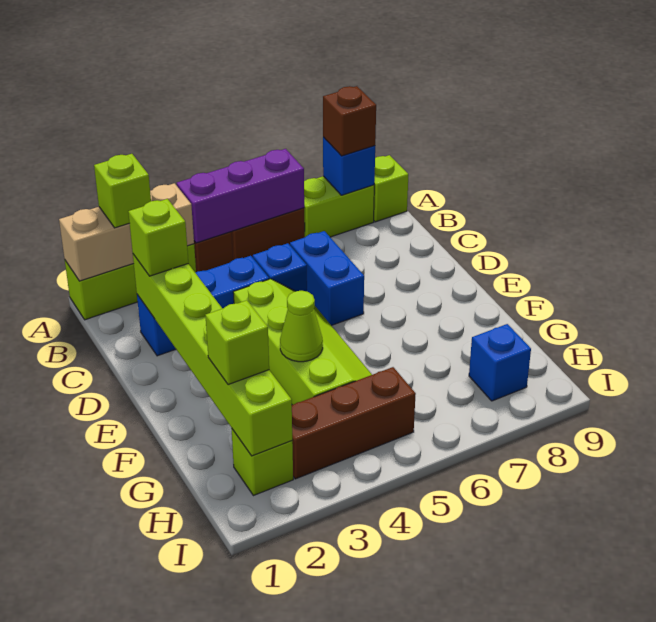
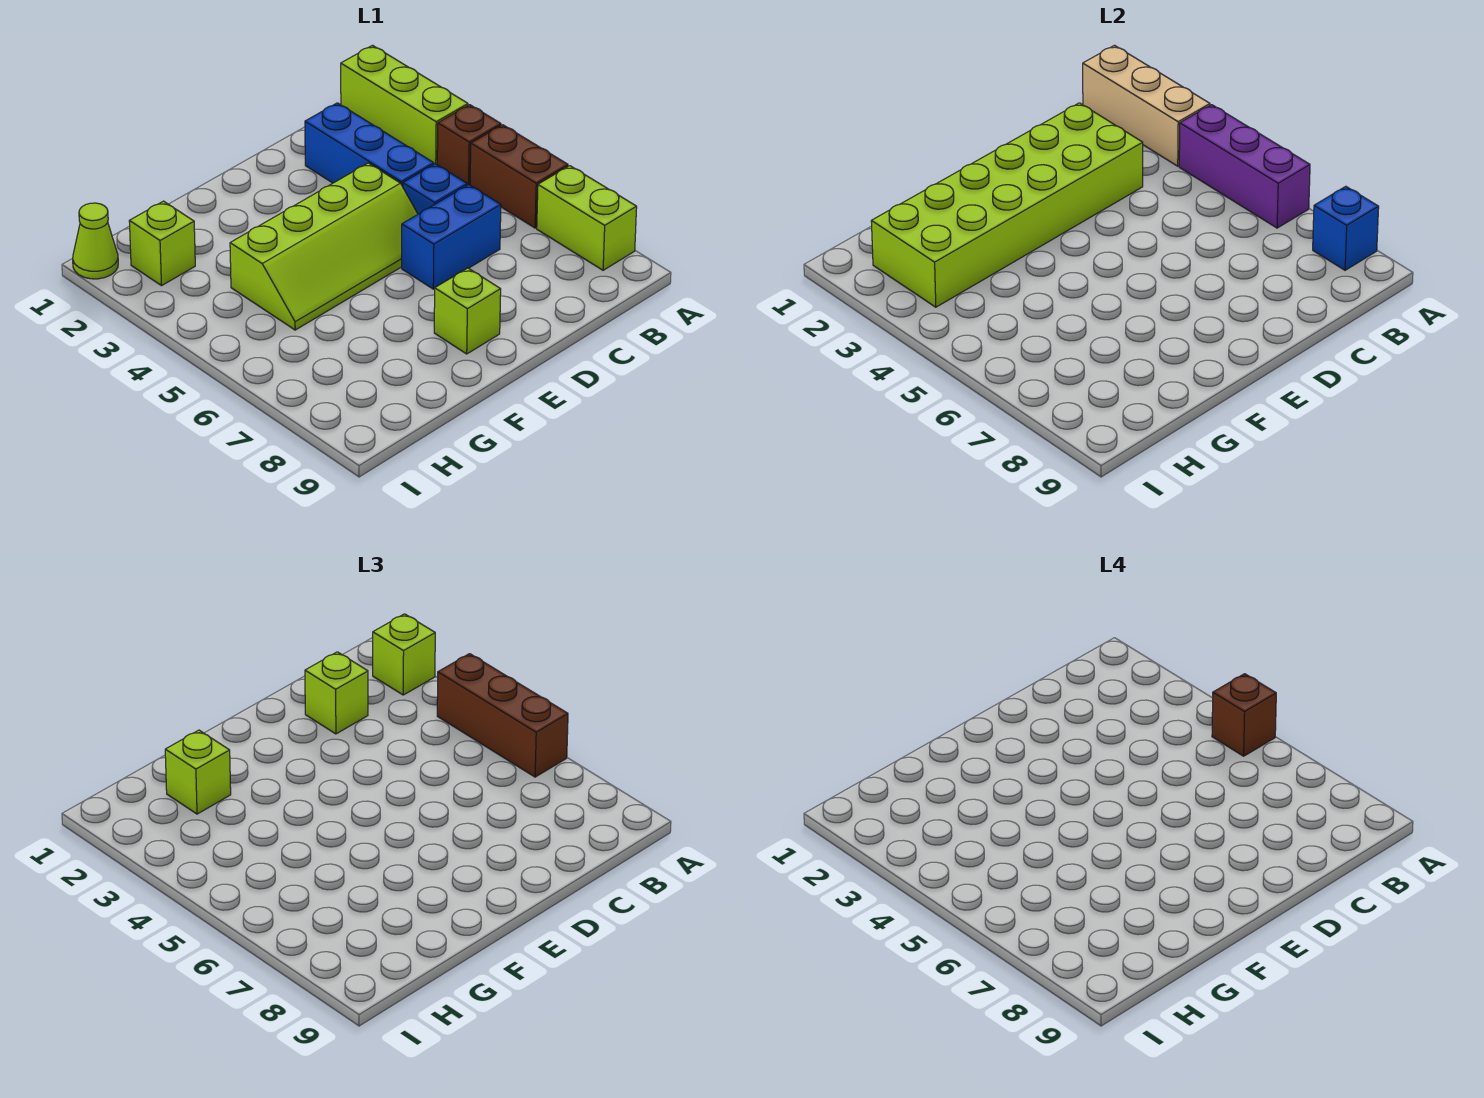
brown brick A8 level 3 -> brown brick A5 level 4
lime brick A9 level 1 -> lime brick E8 level 1
lime brick C2:H2 level 2 -> lime brick C2:H3 level 2
lime cone F4 level 2 -> lime cone I1 level 1
brown brick H3:H5 level 1 -> brown brick A4:A6 level 3
blue brick H8 level 1 -> none

